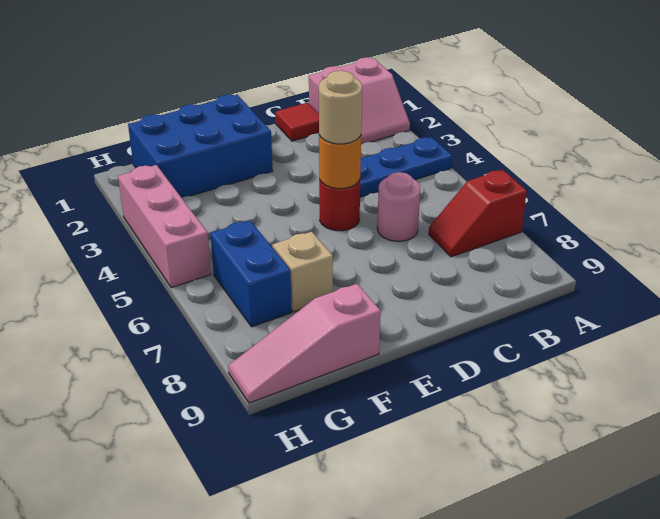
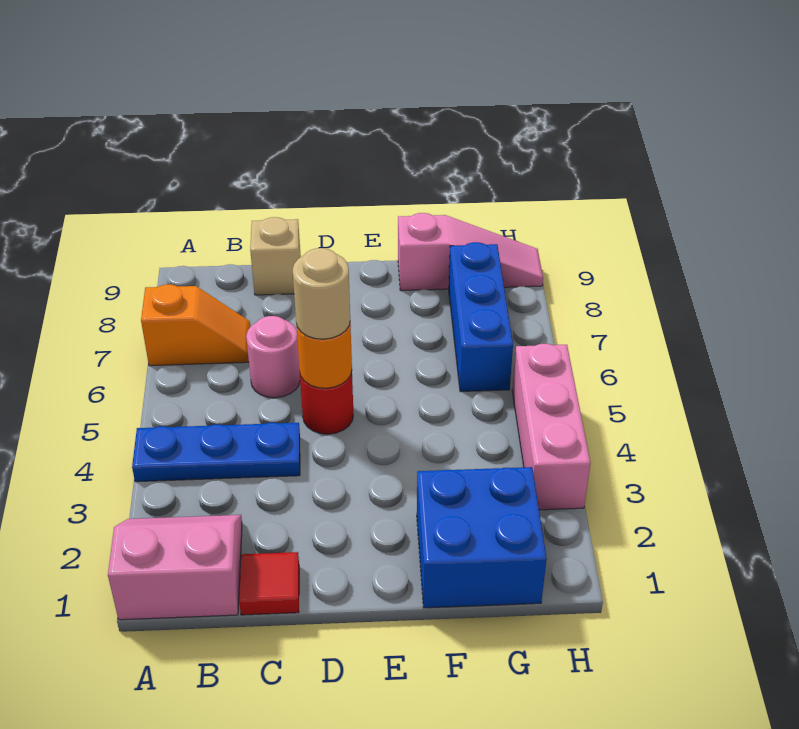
red slope A7:B7 level 1 top A -> orange slope A7:B7 level 1 top A
blue brick E1:G2 level 1 -> blue brick F1:G2 level 1
tan brick F7 level 1 -> tan brick C9 level 1
blue brick G6:G7 level 1 -> blue brick G6:G8 level 1

